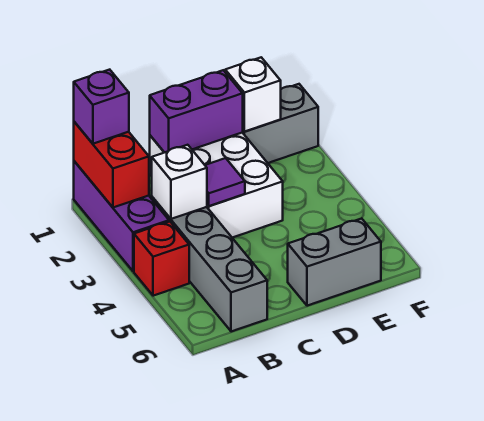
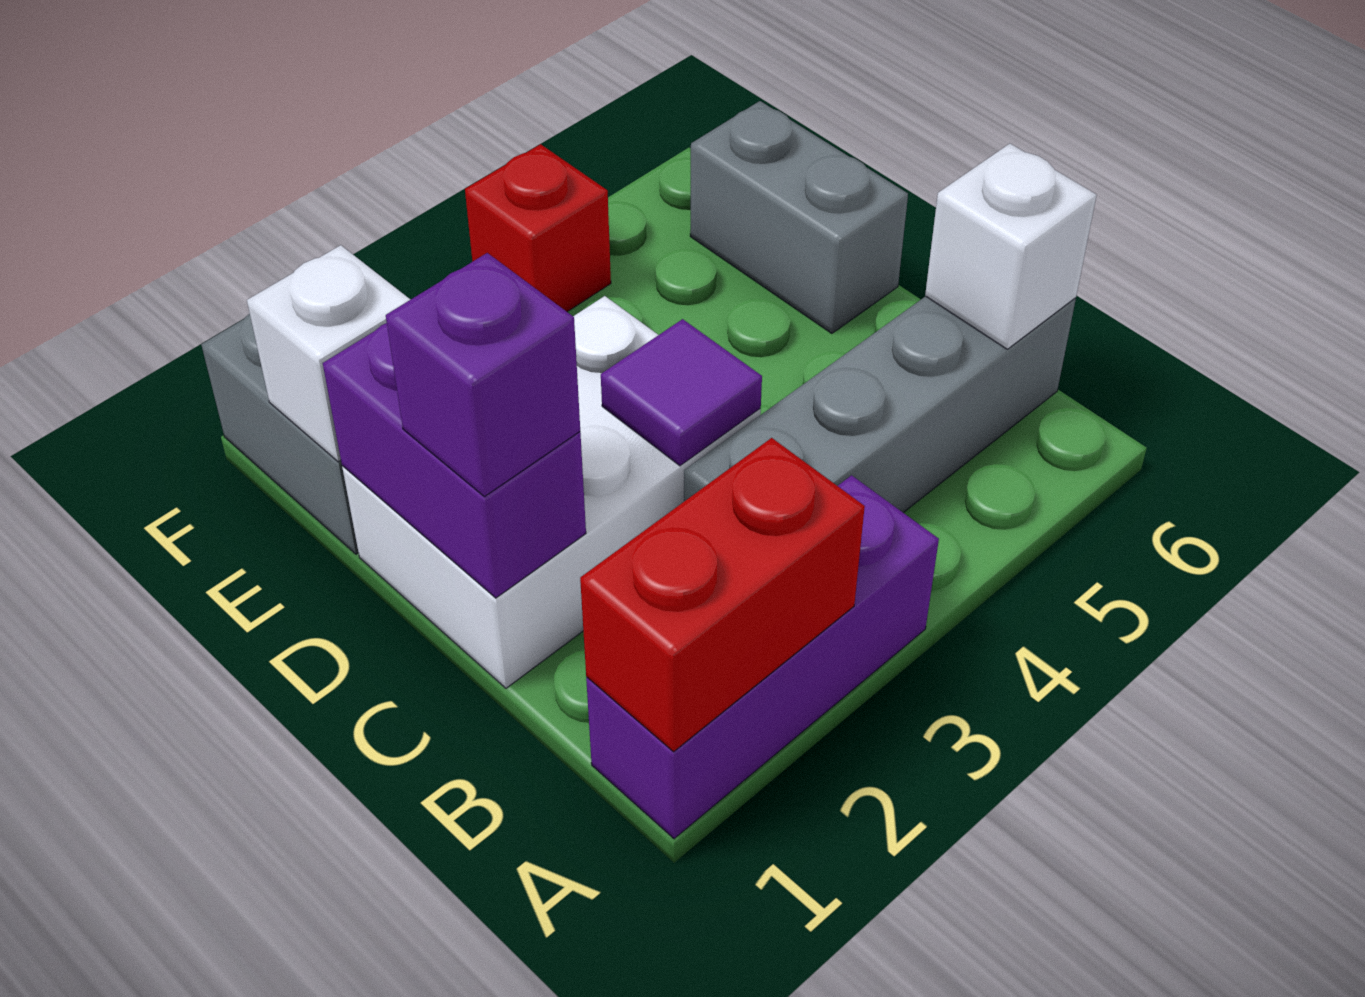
purple brick A1 level 3 -> purple brick C1 level 3
red brick A4 level 1 -> red brick F4 level 1
white brick B3 level 2 -> white brick B6 level 2

